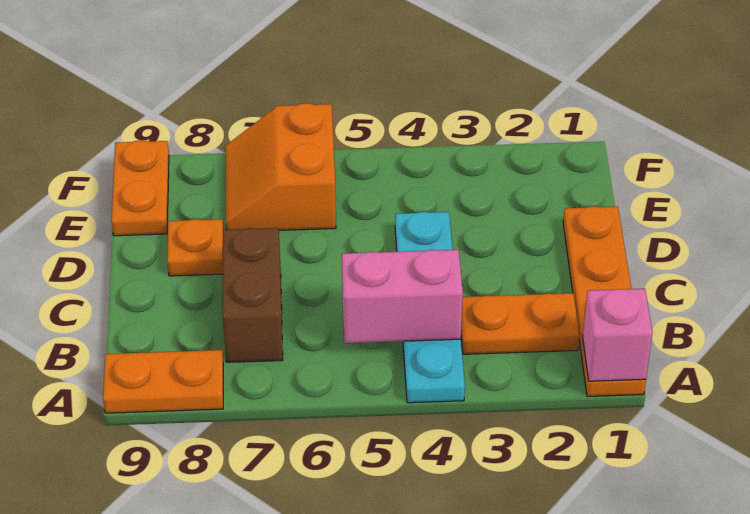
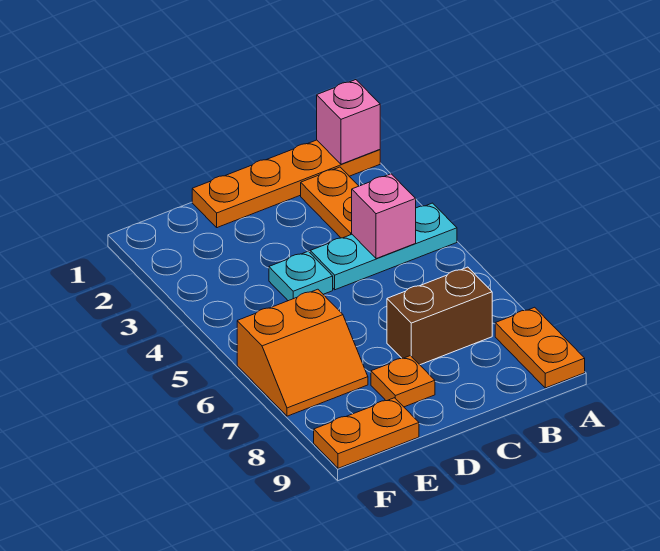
pink brick B4:B5 level 2 -> pink brick B4 level 2

